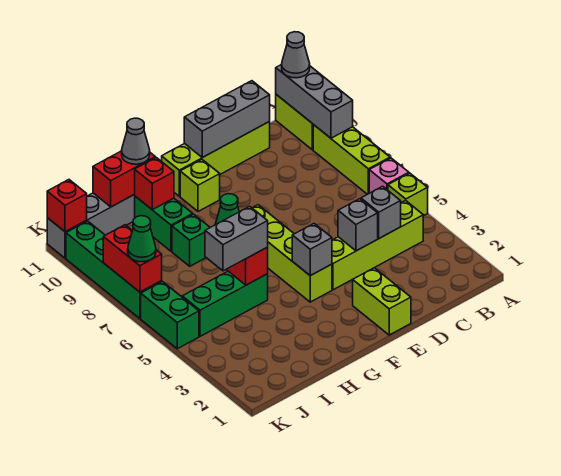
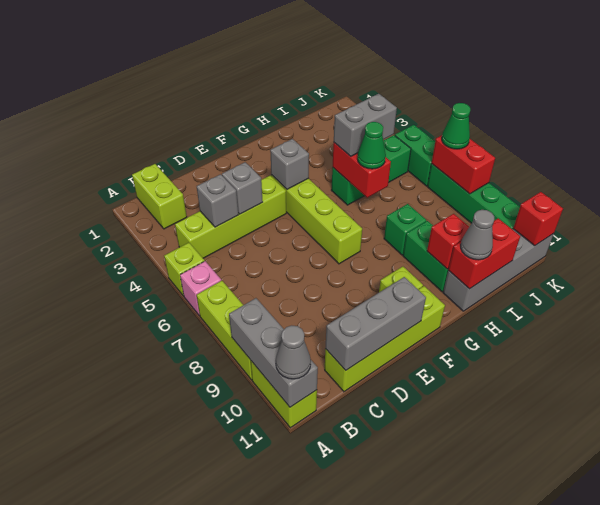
lime brick E1:E2 level 1 -> lime brick B1:B2 level 1

